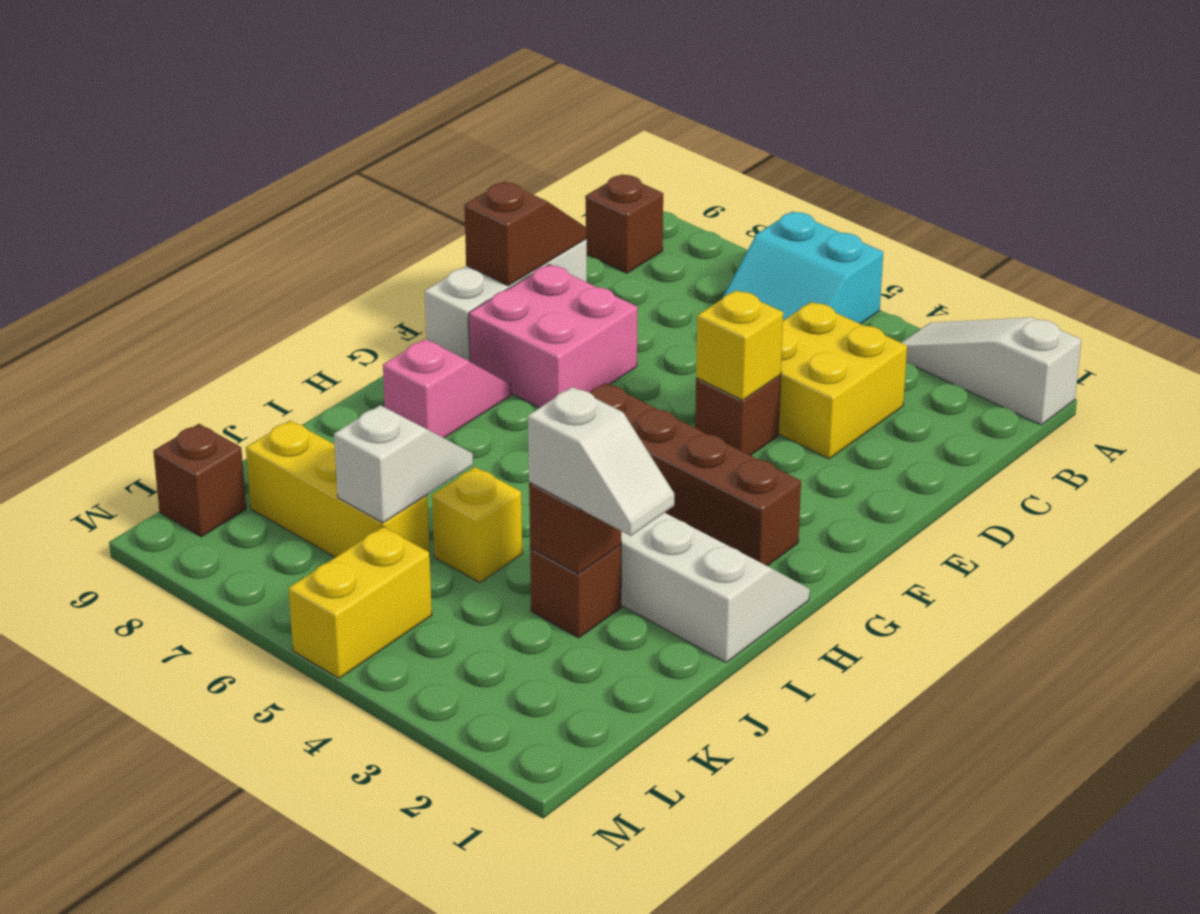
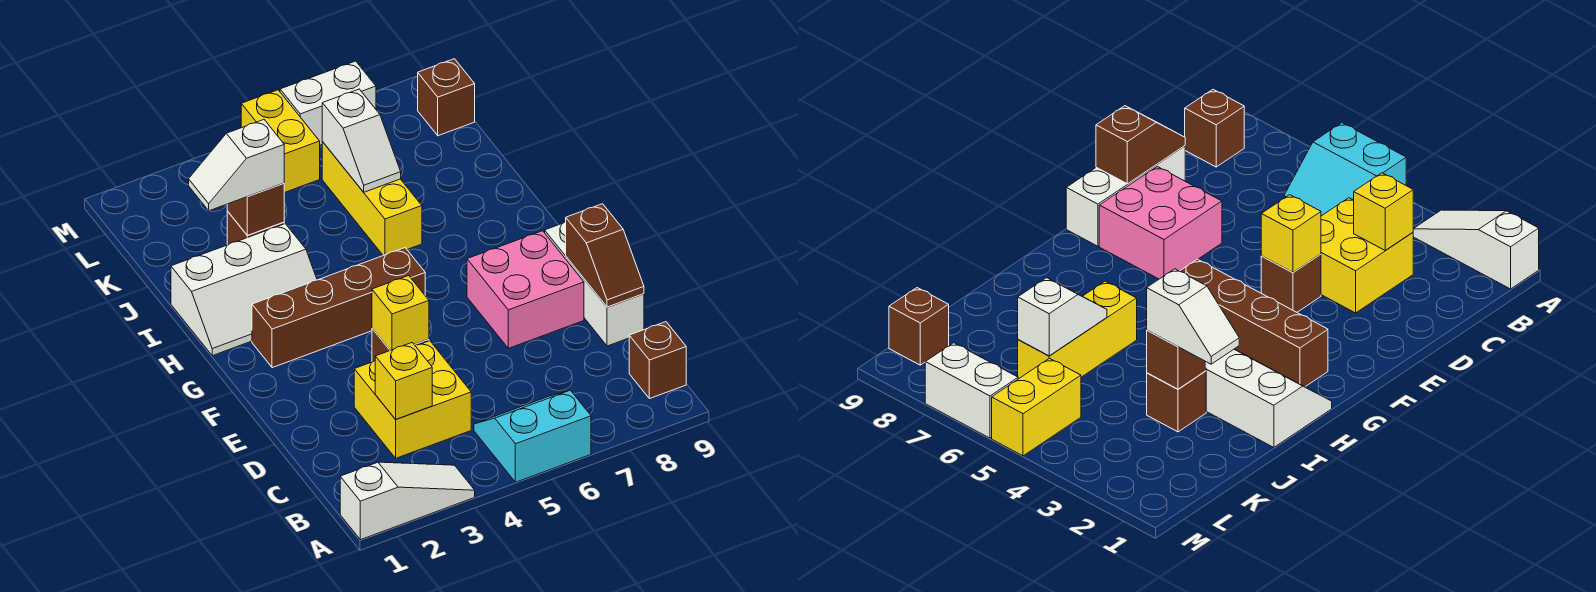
pink slope G8:H8 level 1 top H -> none
yellow brick J5 level 1 -> yellow brick C3 level 2
yellow brick K6:K8 level 1 -> yellow brick I6:K6 level 1
none -> white brick M6:M7 level 1

